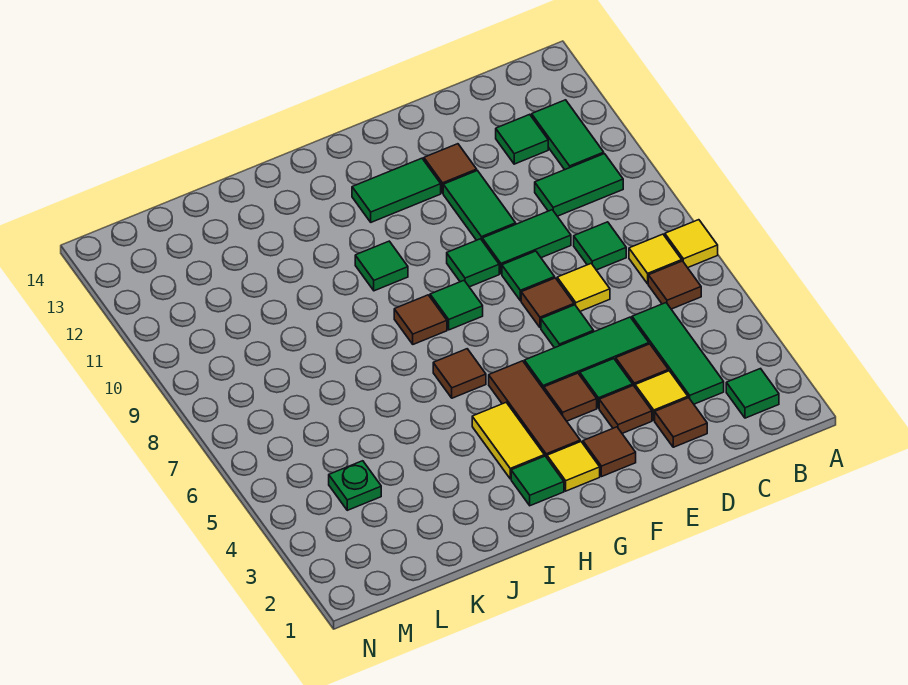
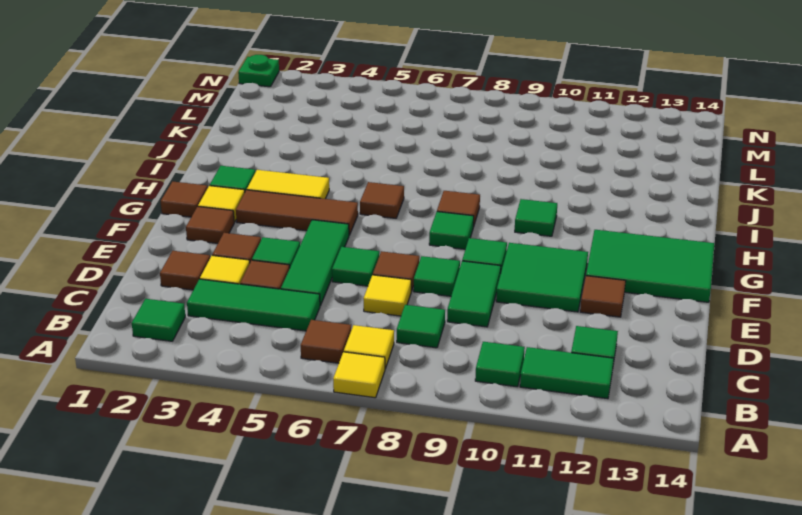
green tile B10:C10 level 1 -> green tile B10 level 1
green tile E10:E11 level 1 -> green tile E10:F11 level 1
brown tile F4 level 1 -> brown tile G1 level 1
green tile F12:G12 level 1 -> green tile F12:G14 level 1
green plate L4 level 1 -> green plate N1 level 1

